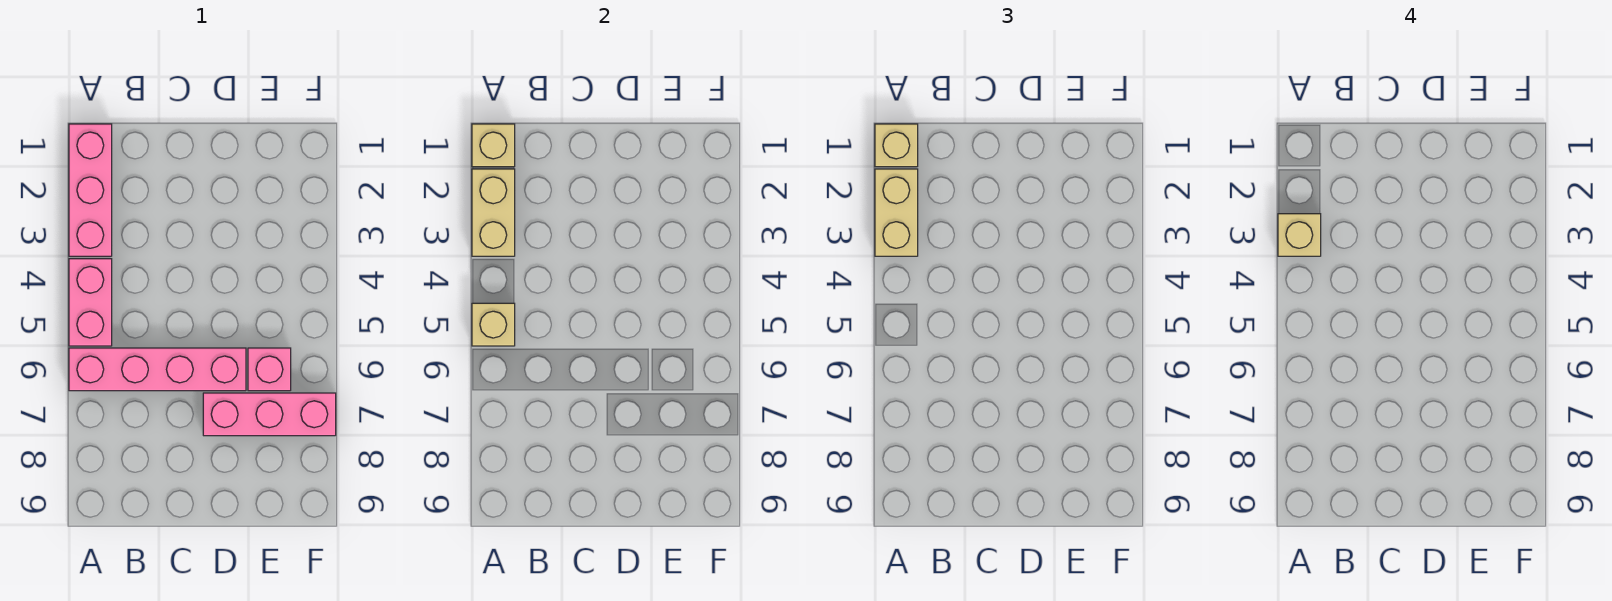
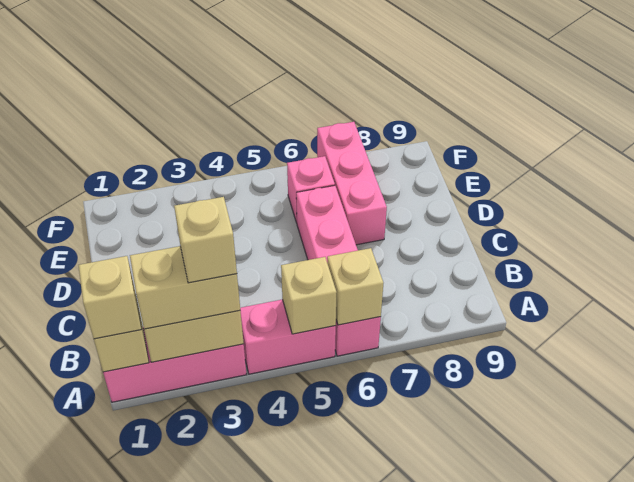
none -> tan brick A6 level 2

